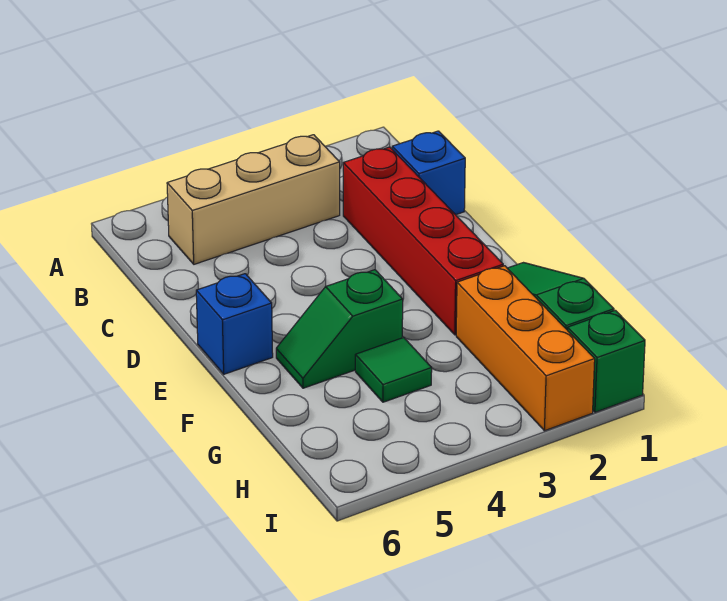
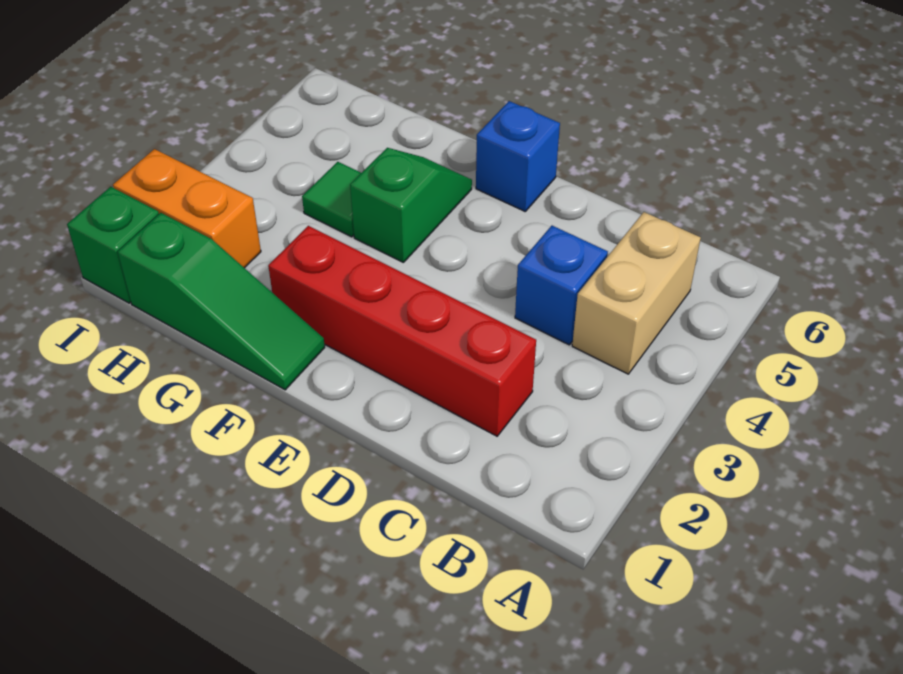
tan brick B3:B5 level 1 -> tan brick B4:B5 level 1
blue brick C1 level 1 -> blue brick C4 level 1
orange brick G2:I2 level 1 -> orange brick H2:I2 level 1

